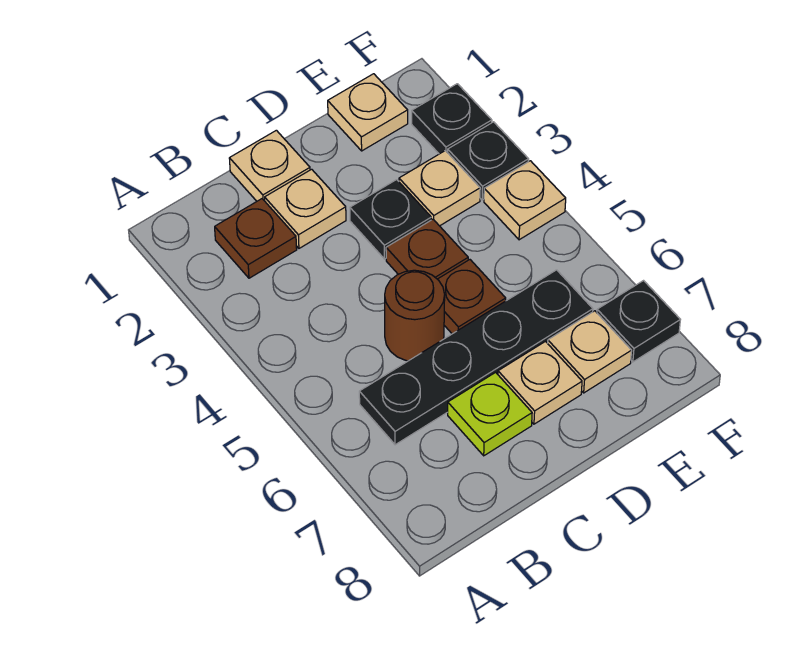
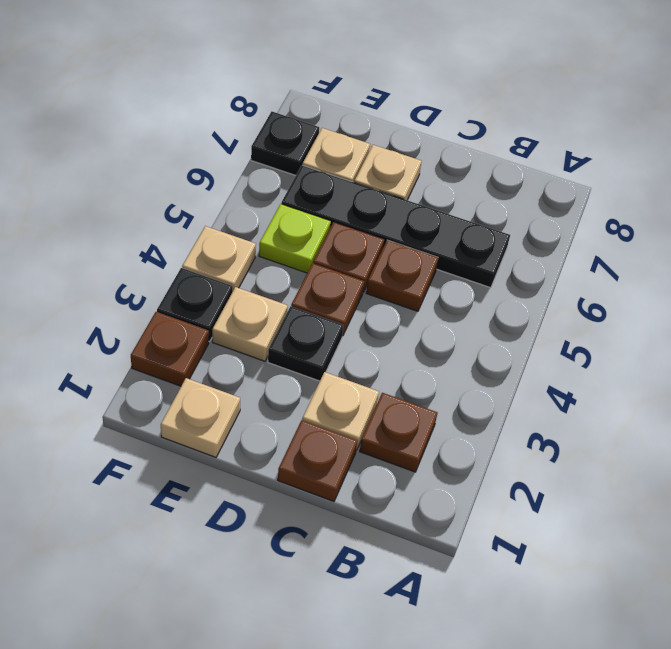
tan plate C1 level 1 -> brown plate C1 level 1
brown round brick C5 level 1 -> brown plate C5 level 1
lime plate C7 level 1 -> lime plate E5 level 1
black plate F2 level 1 -> brown plate F2 level 1

